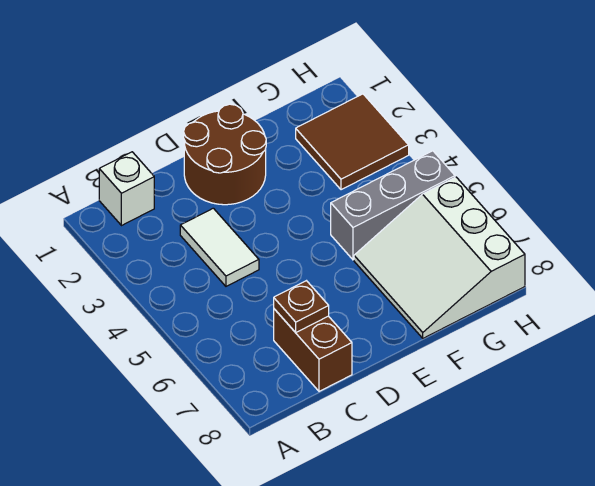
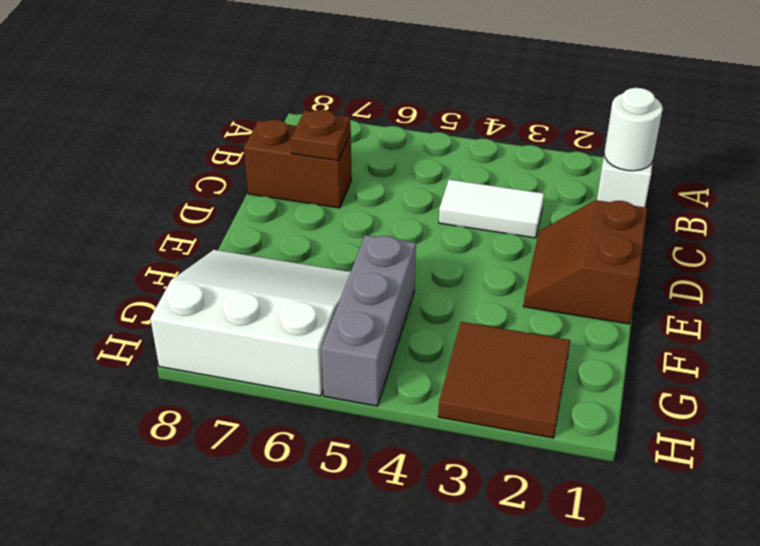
none -> white round brick B1 level 2
brown round brick D1:E2 level 1 -> brown slope D1:E2 level 1 top 1

